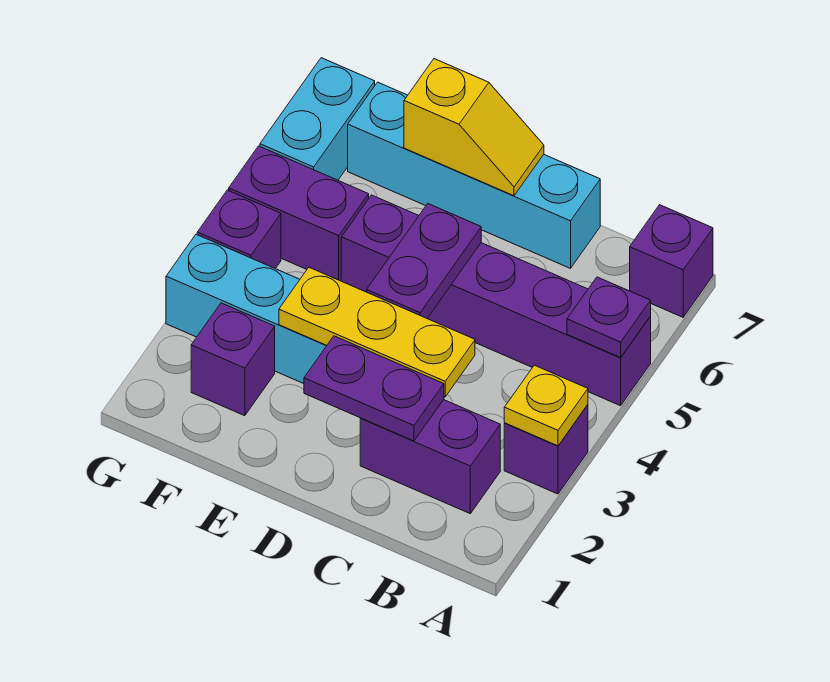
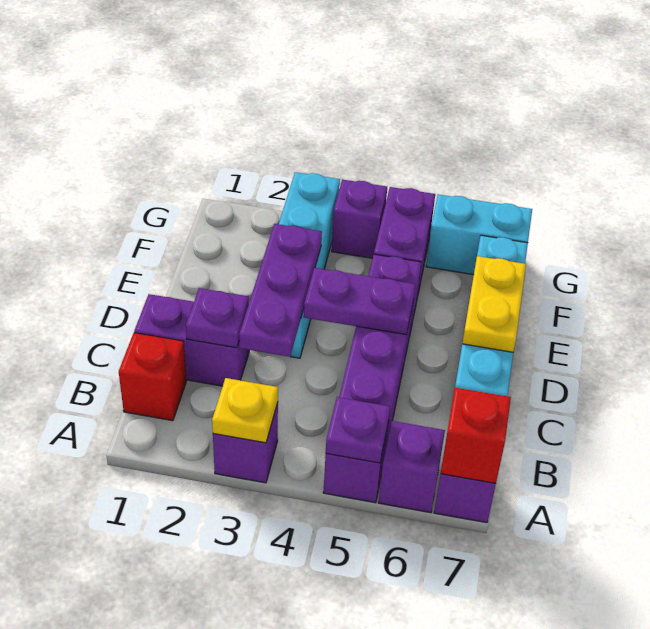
none -> red brick A7 level 2
none -> red brick B1 level 1
purple brick B2:C2 level 1 -> purple brick C1:C2 level 1
purple plate C2:D2 level 2 -> purple plate C2 level 2
yellow plate C3:E3 level 2 -> purple plate C3:E3 level 2
yellow slope D7:E7 level 2 top E -> yellow plate D7:E7 level 2
purple brick F2 level 1 -> purple brick A6 level 1

